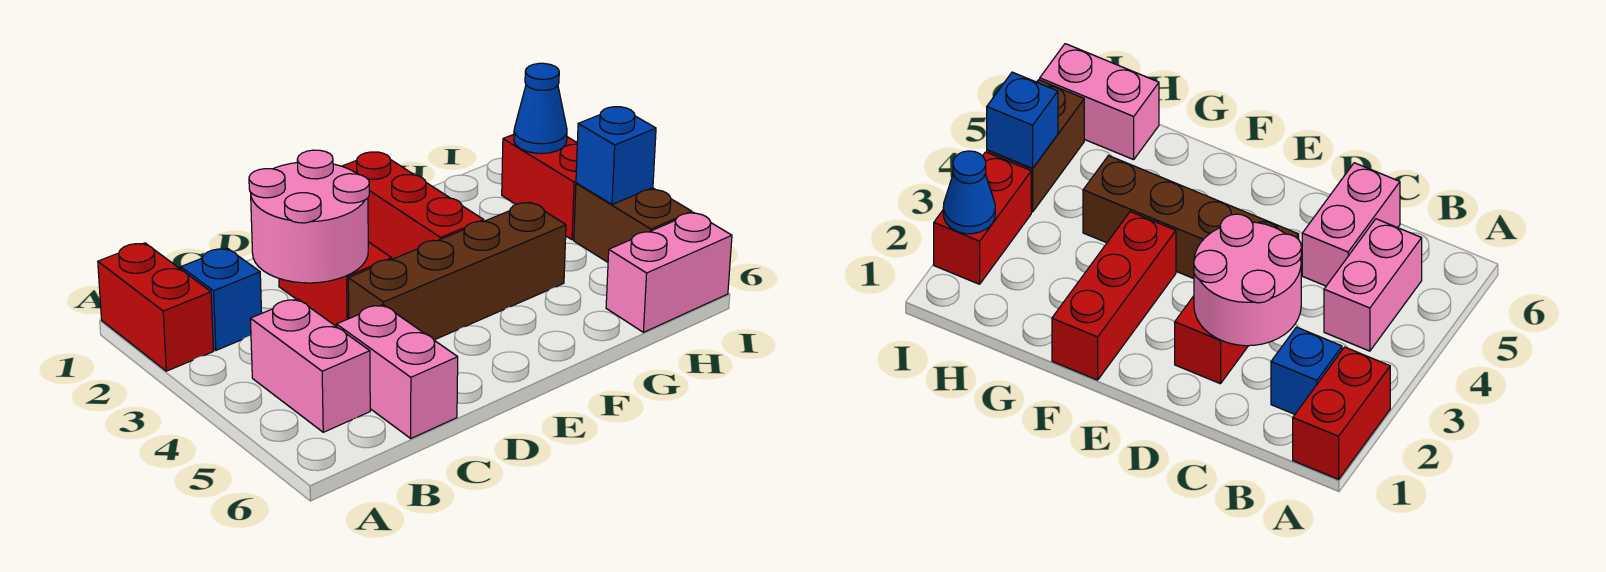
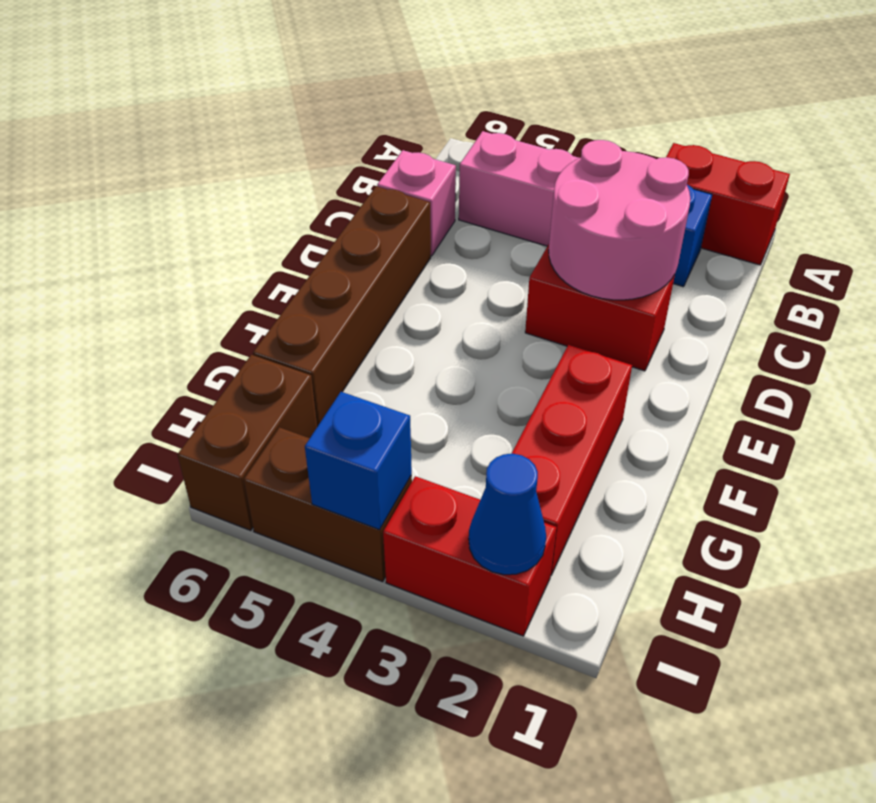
pink brick C5:C6 level 1 -> pink brick C6 level 1
brown brick D4:G4 level 1 -> brown brick D6:G6 level 1
red brick F1:F3 level 1 -> red brick F2:H2 level 1
pink brick H6:I6 level 1 -> brown brick H6:I6 level 1

